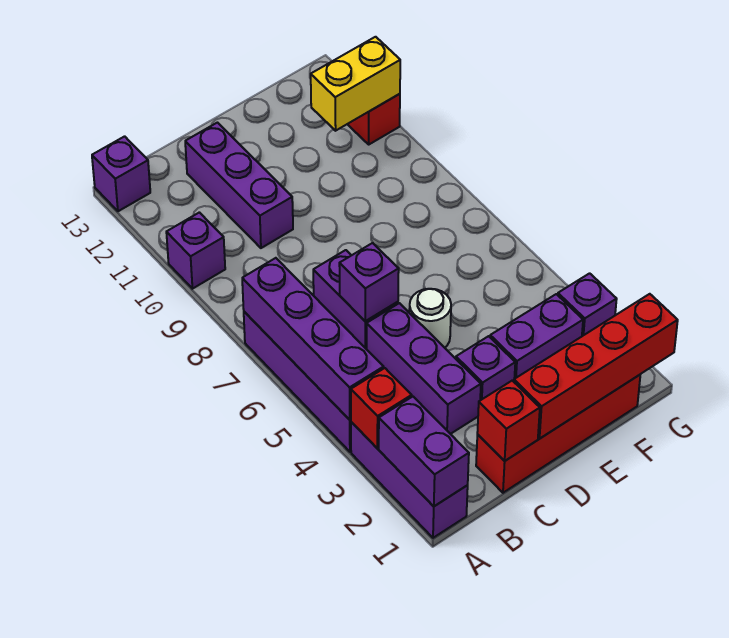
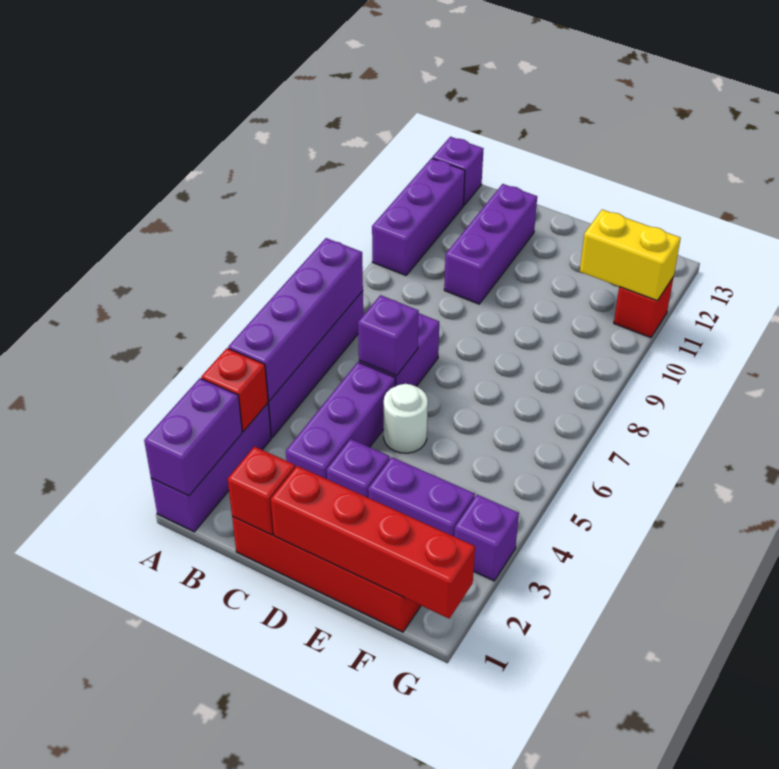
purple brick A10 level 1 -> purple brick A10:A12 level 1

